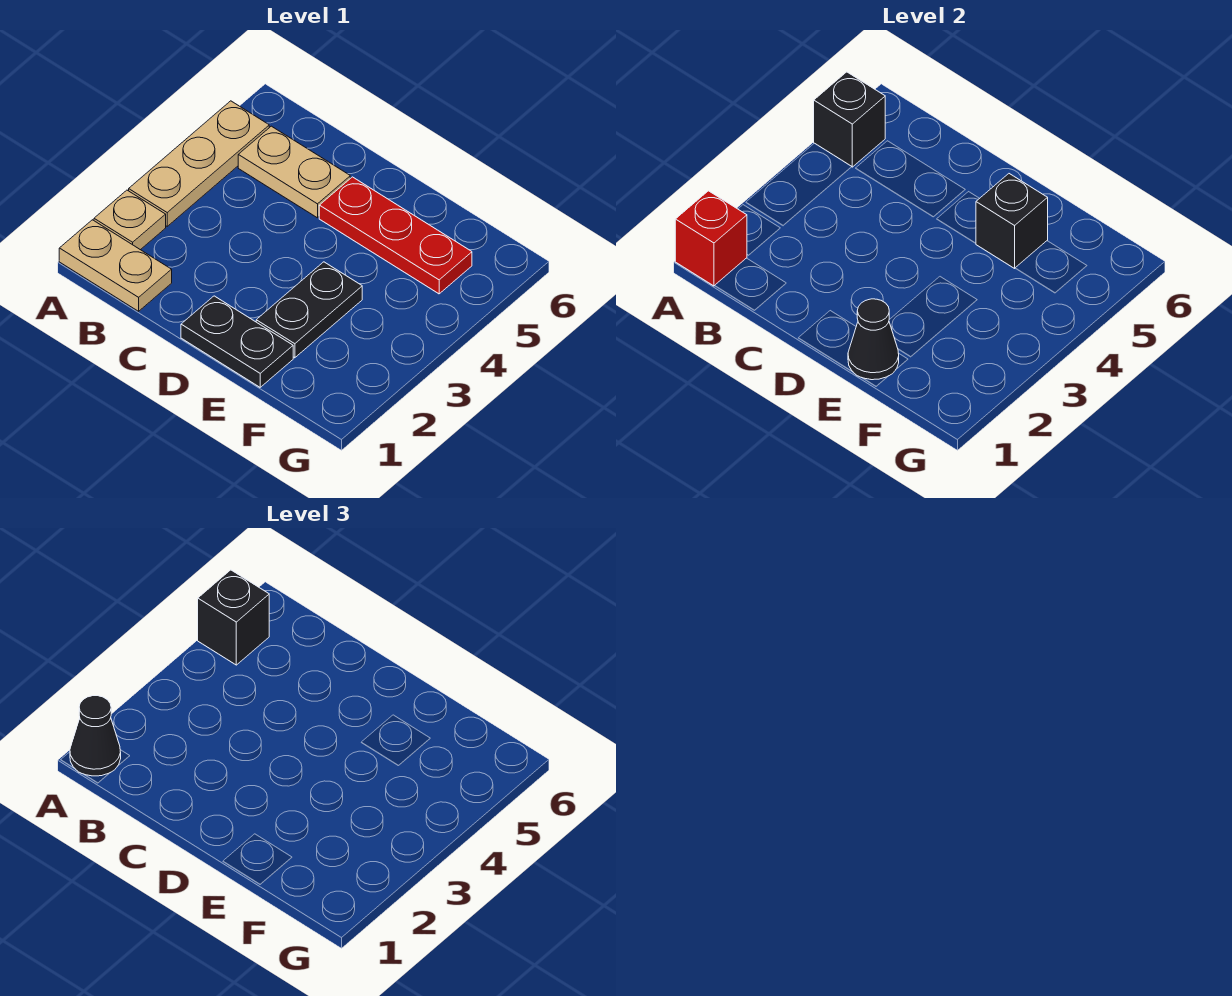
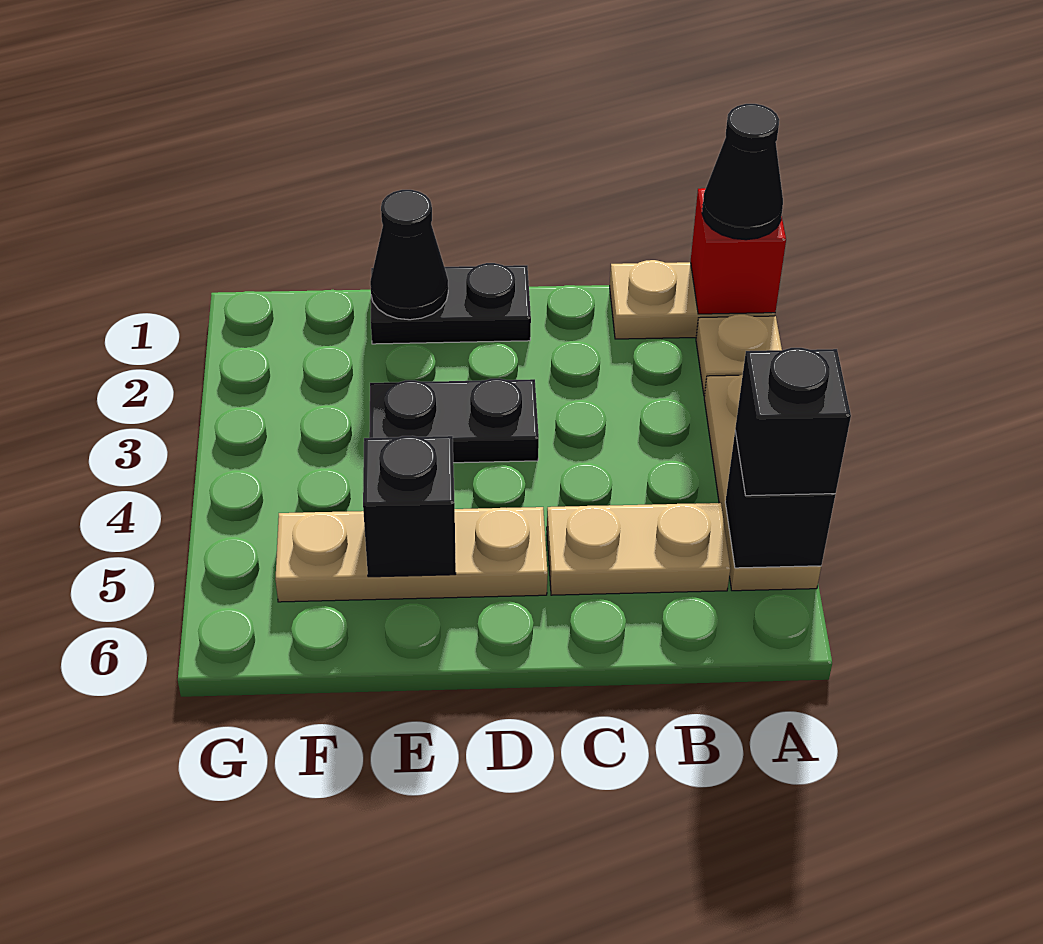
red plate D5:F5 level 1 -> tan plate D5:F5 level 1
black plate E2:E3 level 1 -> black plate D3:E3 level 1

